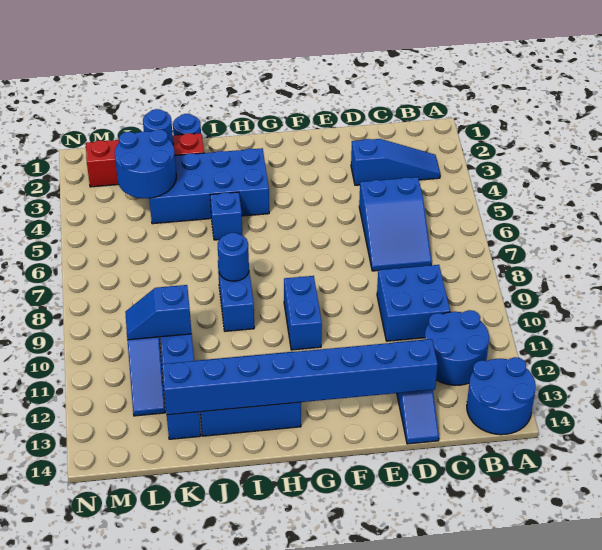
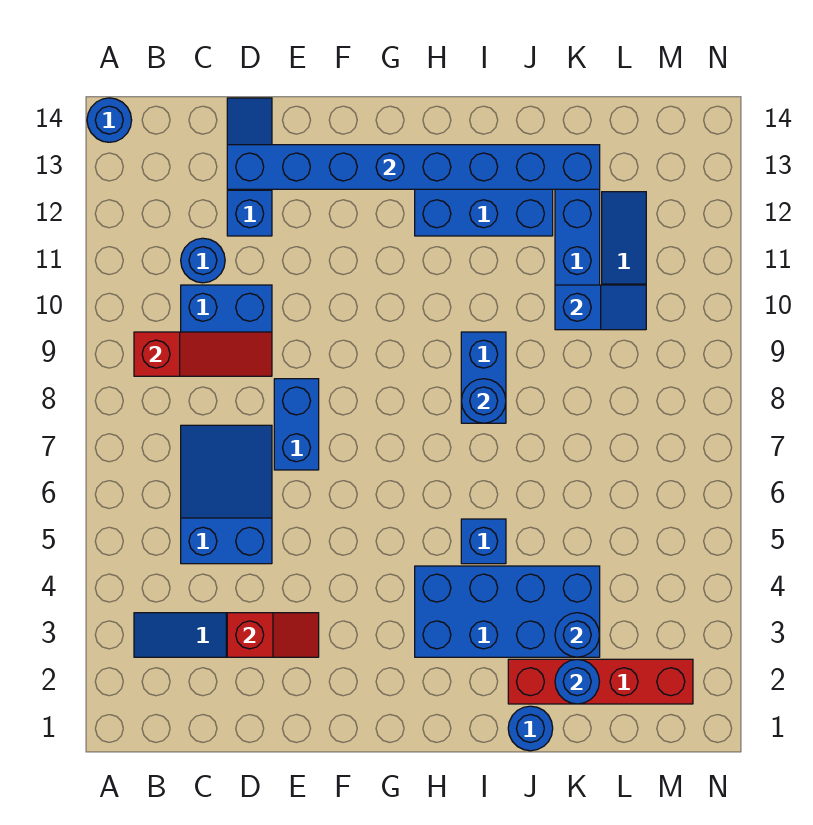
blue round brick A13:B14 level 1 -> blue round brick A14 level 1
none -> red slope B9:D9 level 2 top B
blue round brick B11:C12 level 1 -> blue round brick C11 level 1
none -> red slope D3:E3 level 2 top D
blue brick G9:G10 level 1 -> blue brick E7:E8 level 1
blue round brick K3:L4 level 2 -> blue round brick K3 level 2

